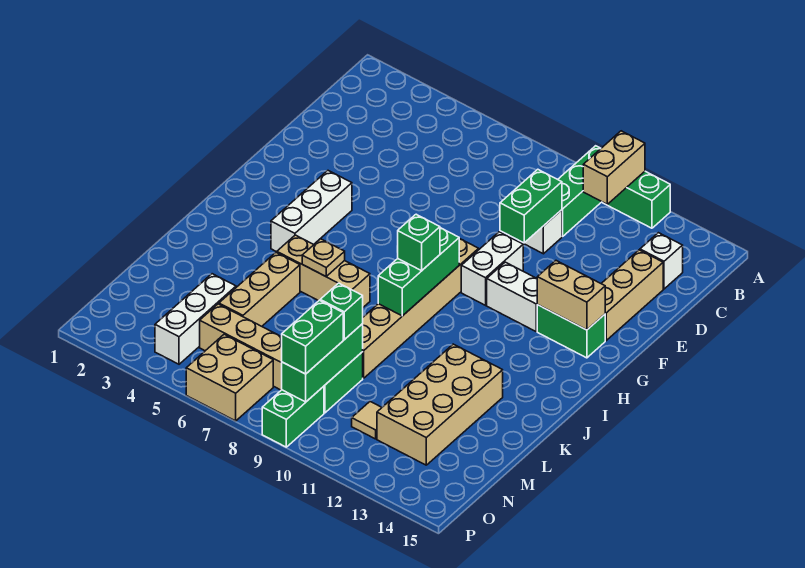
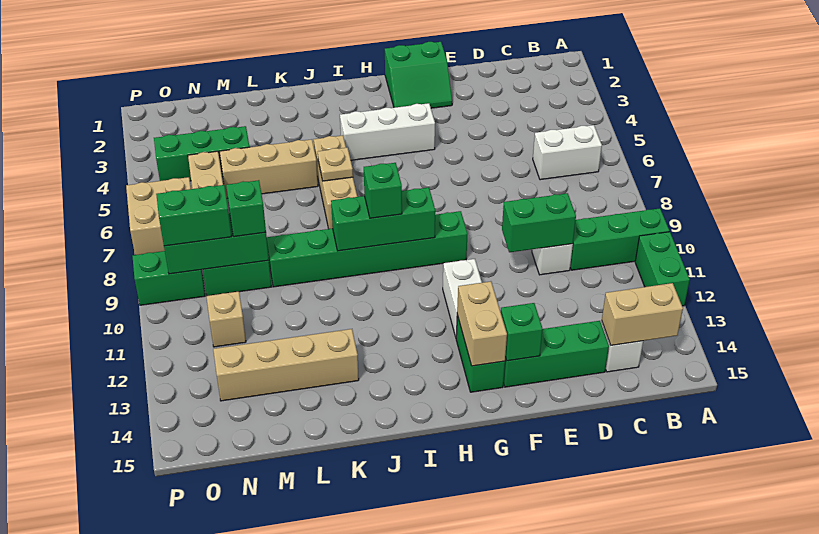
tan brick A11:B11 level 2 -> tan brick B14:C14 level 2
tan brick D14:F14 level 1 -> green brick D14:F14 level 1
none -> green slope F1:G2 level 1 top 1
white brick F10:G10 level 1 -> white brick B6:C6 level 1
none -> green brick F14 level 2
tan brick G9:L9 level 1 -> green brick G9:L9 level 1
tan brick K12:N13 level 1 -> tan brick K13:N13 level 1
white brick M4:O4 level 1 -> green brick M4:O4 level 1
tan tile N11 level 1 -> tan brick N11 level 1

